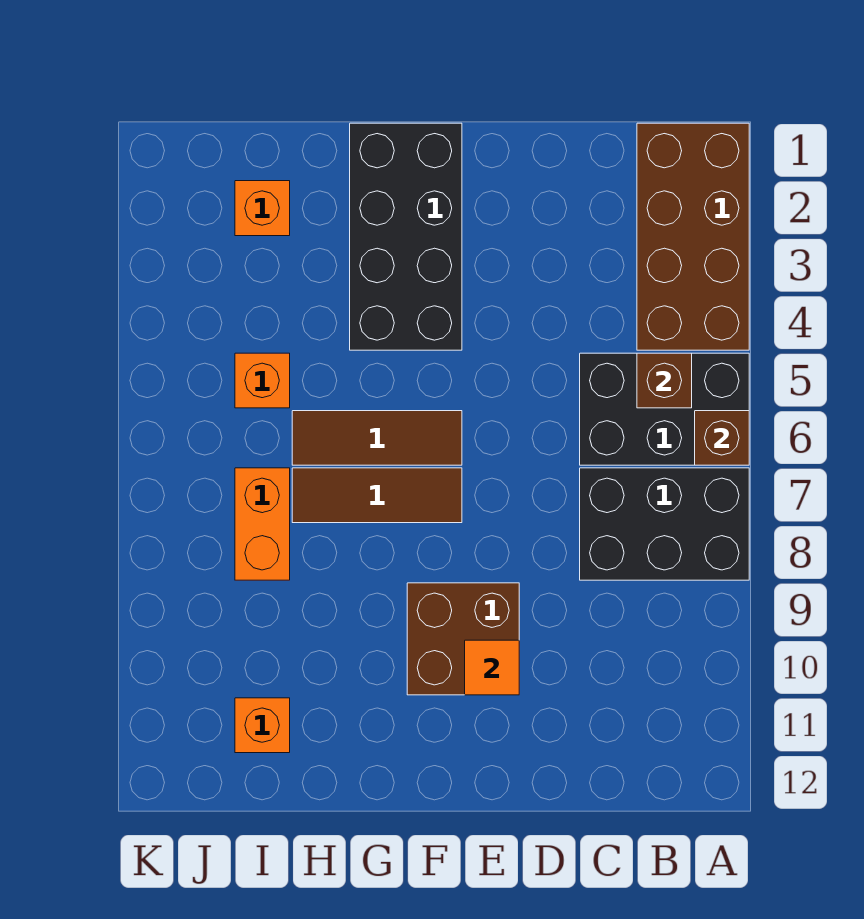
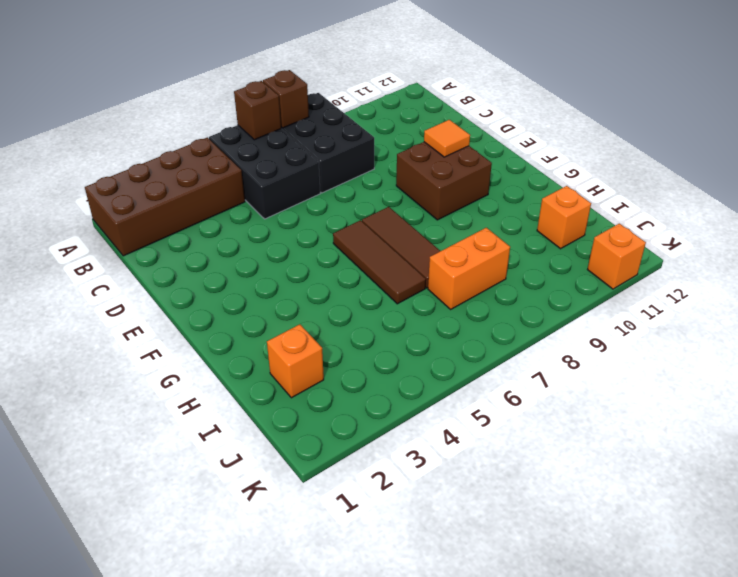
brown brick B5 level 2 -> brown brick A7 level 2
black brick F1:G4 level 1 -> none
orange brick I5 level 1 -> orange brick K11 level 1

